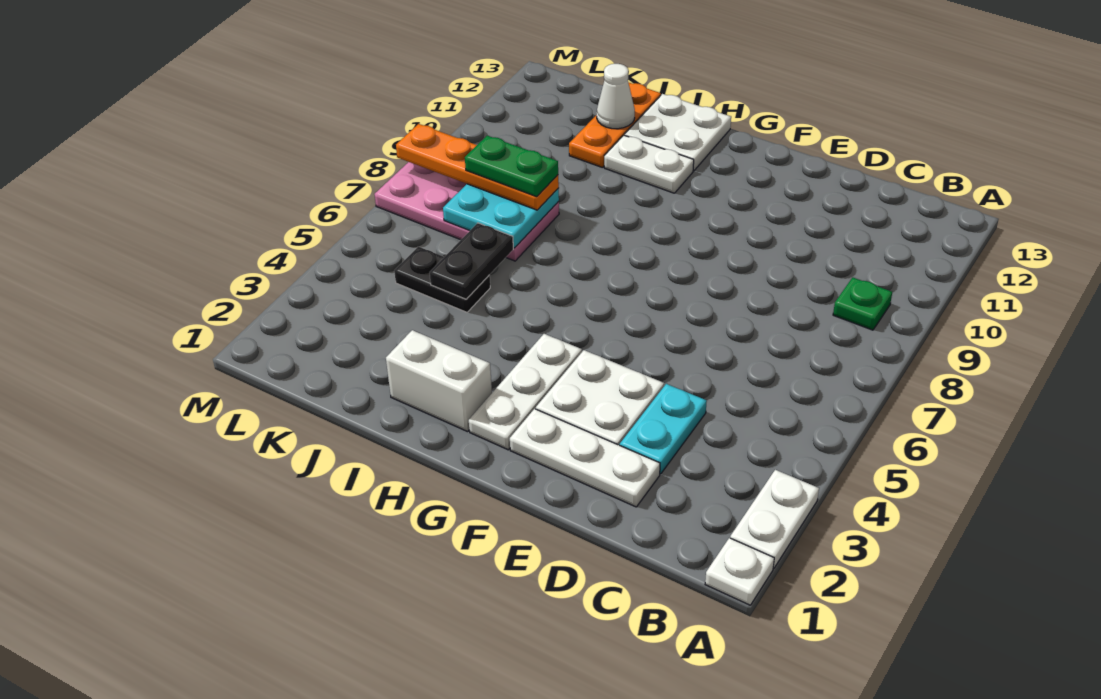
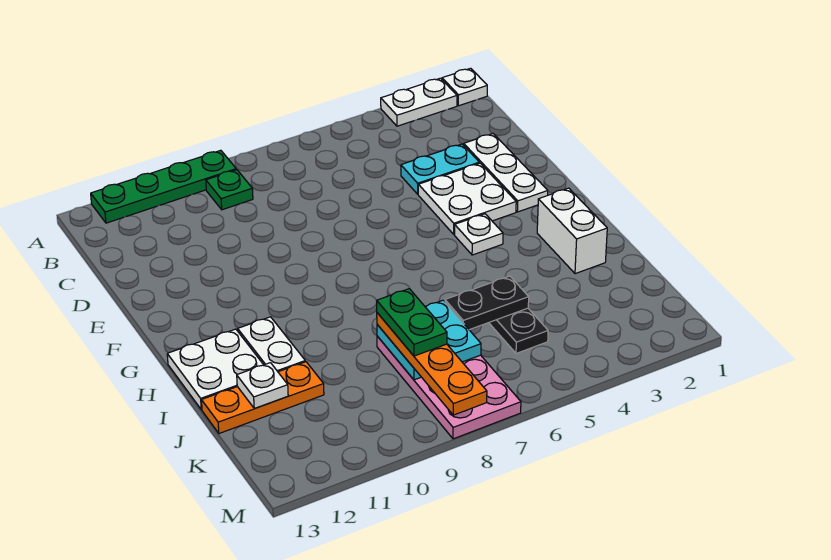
none -> green plate A9:A12 level 1
white plate G2:G4 level 1 -> white plate G4 level 1
white cone J12 level 2 -> white plate J12 level 2

